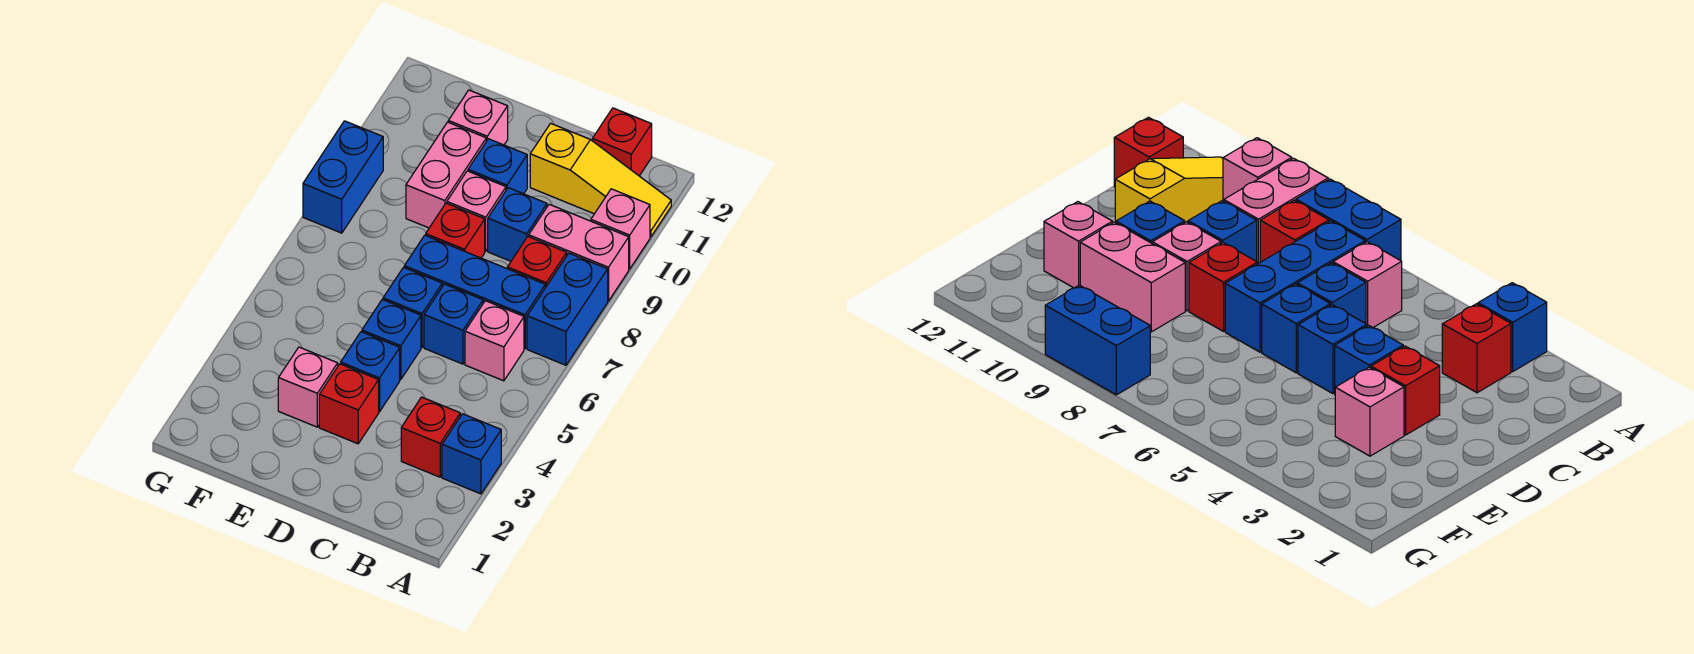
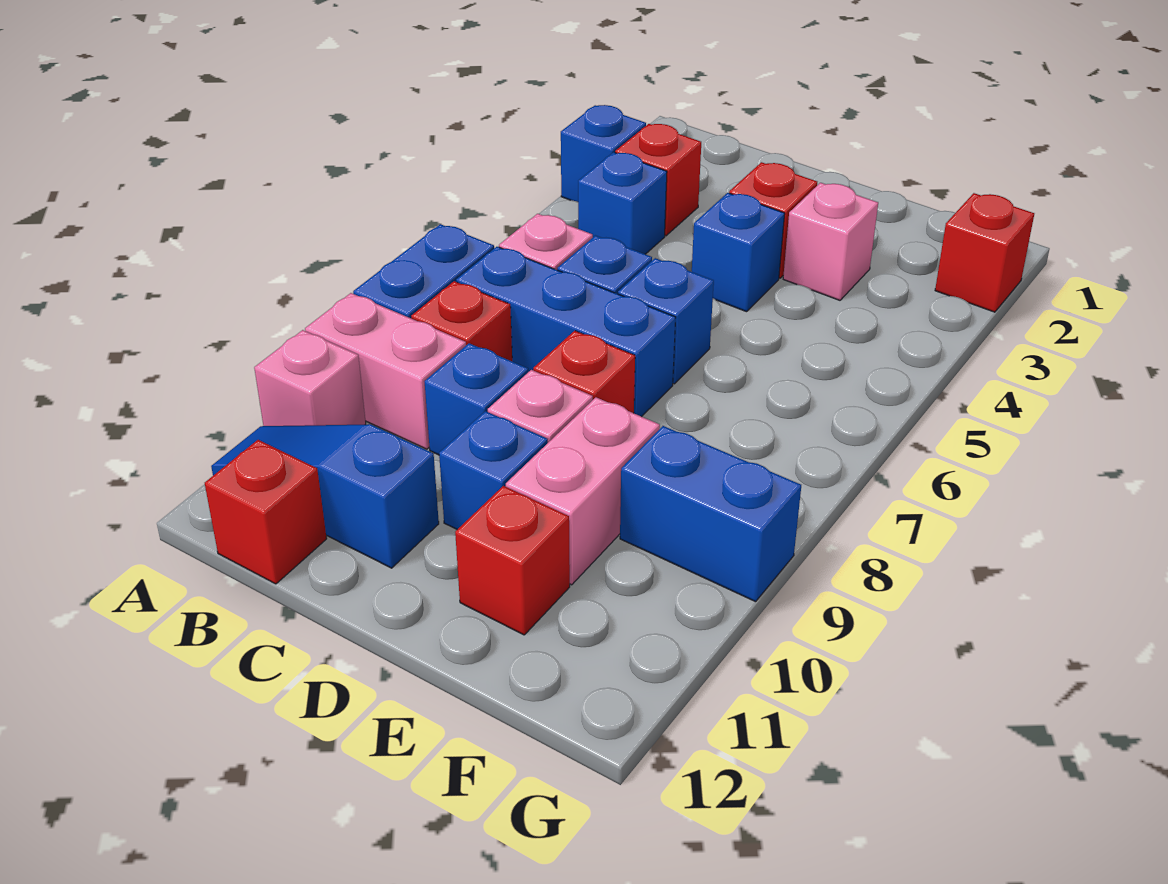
yellow slope A11:C11 level 1 top C -> blue slope A11:C11 level 1 top C
blue brick D5 level 1 -> blue brick B4 level 1
pink brick E11 level 1 -> red brick E11 level 1
none -> red brick G2 level 1
blue brick G8:G9 level 1 -> blue brick F9:G9 level 1

